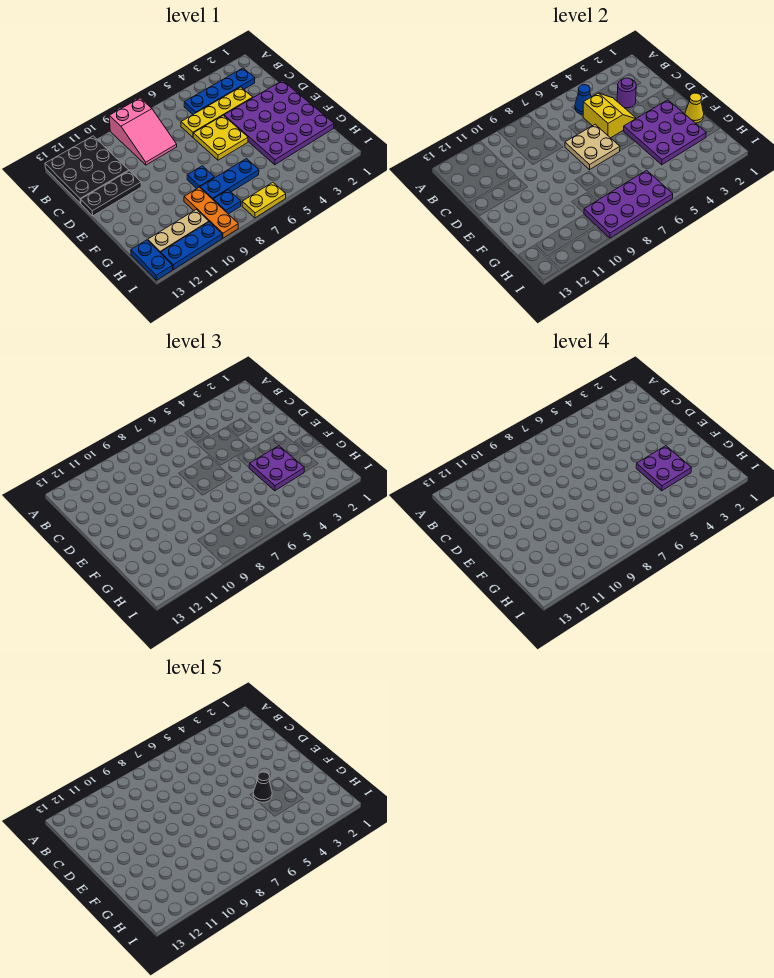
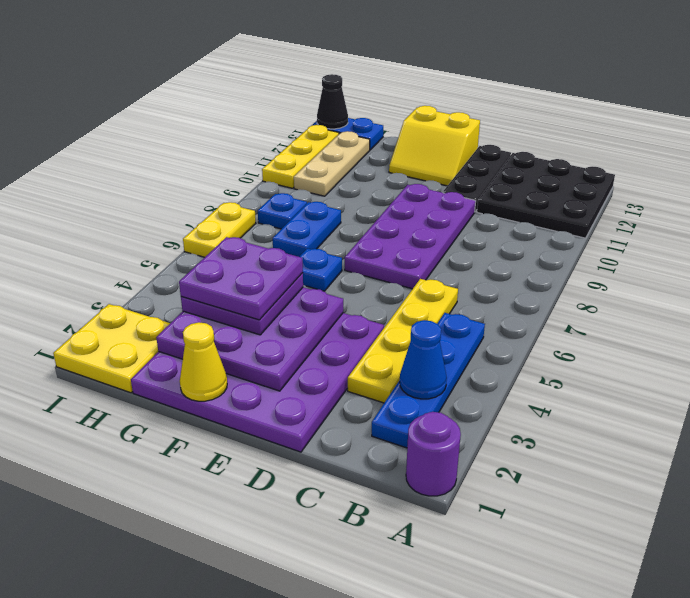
pink slope A8:C9 level 1 top A -> none
blue cone B5 level 2 -> blue cone B3 level 2
purple round brick C3 level 2 -> purple round brick A1 level 1
yellow slope C4:D5 level 2 top 5 -> yellow slope E12:F13 level 1 top 13
yellow plate D5:E6 level 1 -> yellow plate H1:I2 level 1
tan plate D6:E7 level 2 -> none
black cone F4 level 5 -> black cone I13 level 2
blue plate F8 level 1 -> blue plate F6 level 1
blue plate G6:G8 level 1 -> blue plate G7:G8 level 1
orange plate G9:I9 level 1 -> none
purple plate H6:I9 level 2 -> purple plate D7:E10 level 1
blue plate I10:I12 level 1 -> yellow plate I10:I12 level 1

